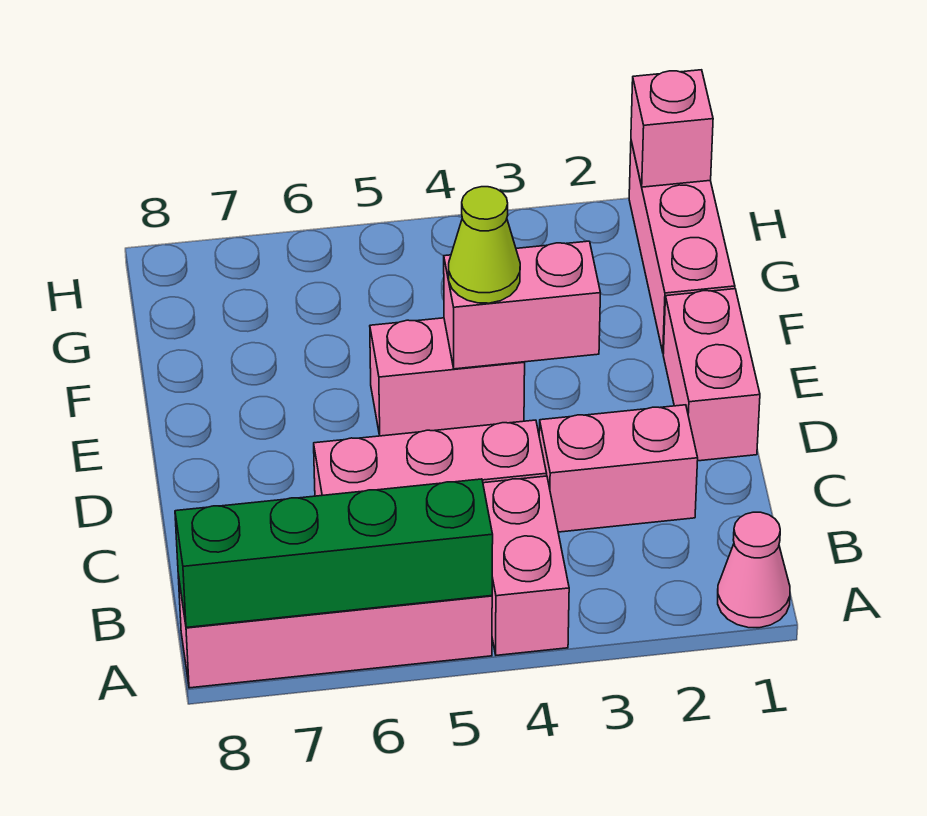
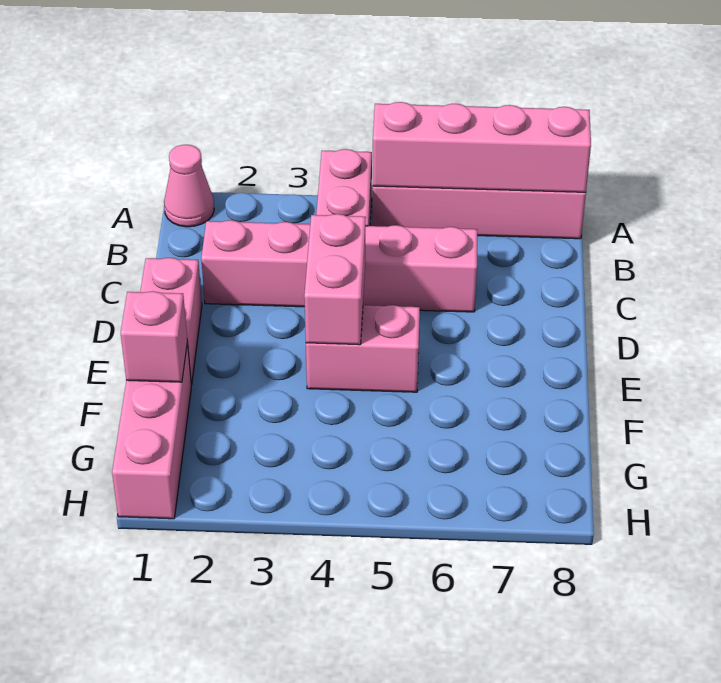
green brick A5:A8 level 2 -> pink brick A5:A8 level 2
pink brick E3:E4 level 2 -> pink brick D4:E4 level 2
lime cone E4 level 3 -> none
pink brick H1 level 2 -> pink brick F1 level 2

